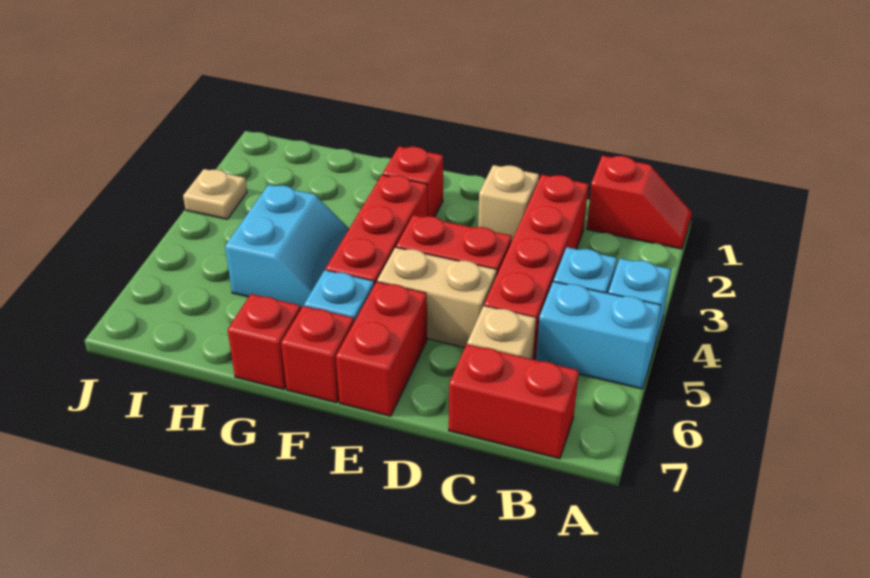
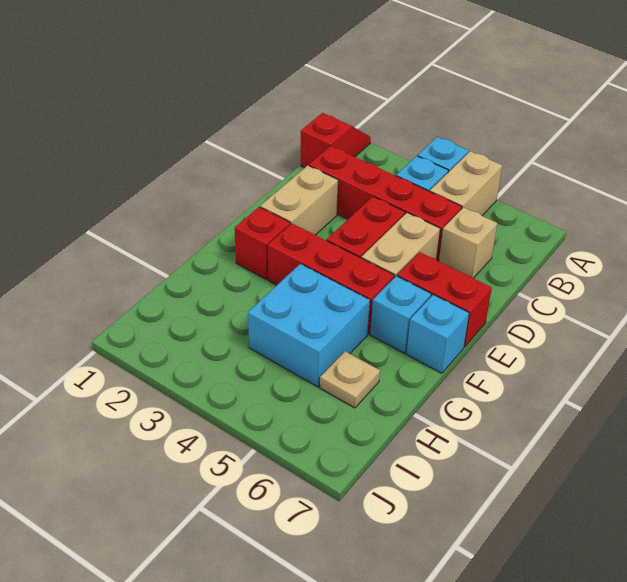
cyan brick A5:B5 level 1 -> tan brick A5:B5 level 1
red brick B7:C7 level 1 -> none
tan brick D2 level 1 -> tan brick D2:E2 level 1
red brick F7 level 1 -> cyan brick F7 level 1
cyan slope G4:H5 level 1 top H -> cyan brick G4:H5 level 1
red brick G7 level 1 -> none
tan plate J3 level 1 -> tan plate H6 level 1

